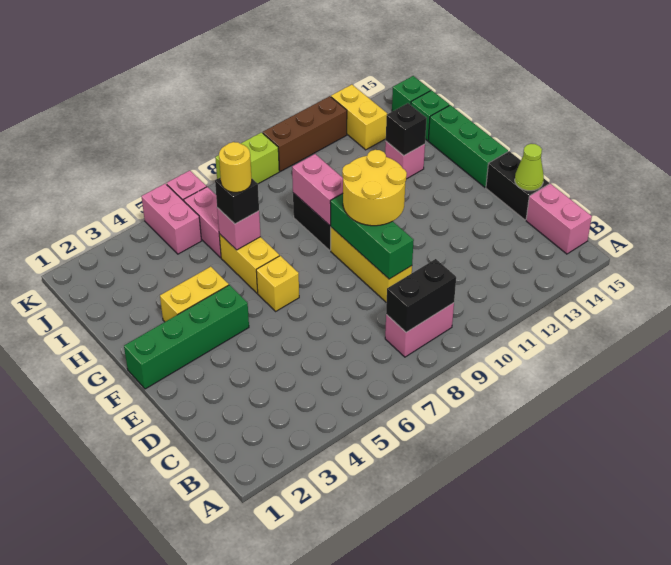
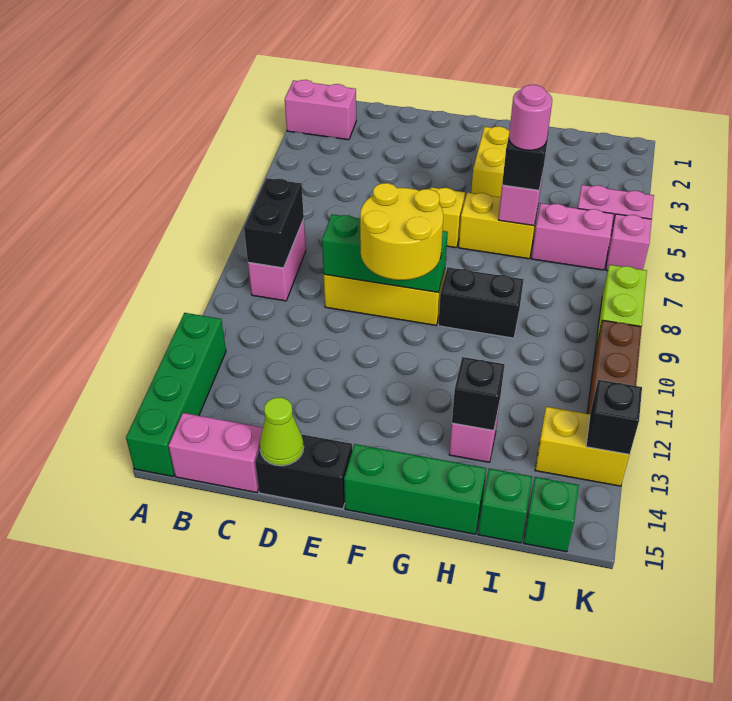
green brick F1:F4 level 1 -> green brick A12:A15 level 1
pink brick G9:H9 level 2 -> pink brick A2:B2 level 1
yellow round brick H6 level 4 -> pink round brick H6 level 4
none -> black brick K13 level 2

